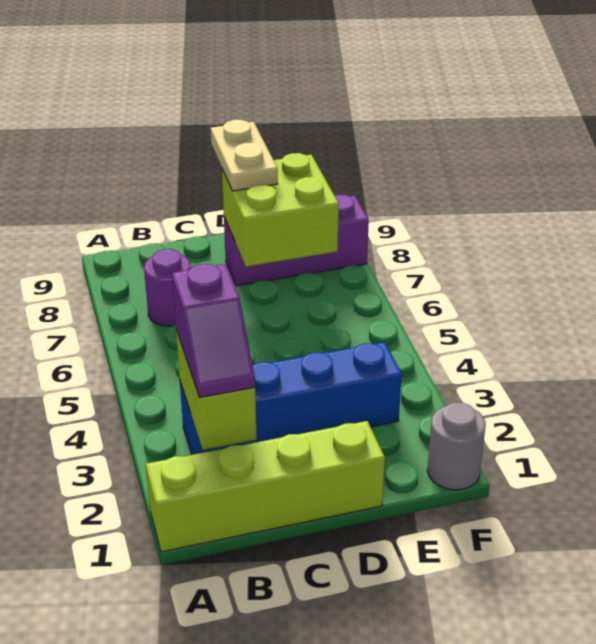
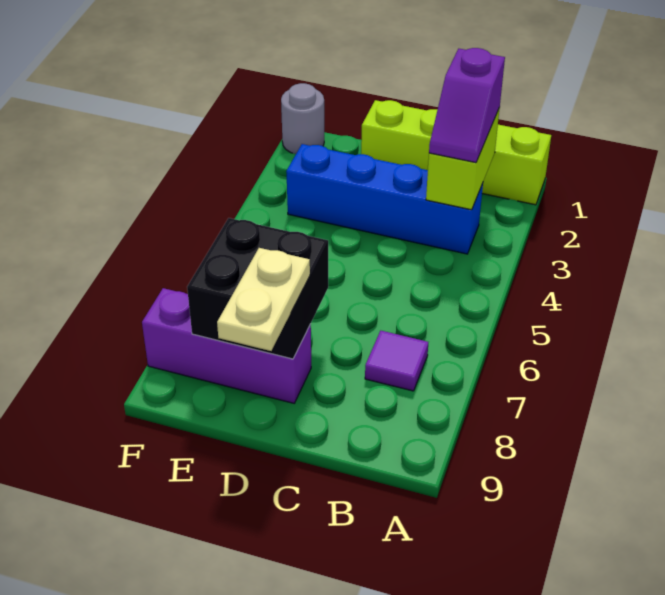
purple slope B2:B3 level 3 top 3 -> purple slope B2:B3 level 3 top 2
purple round brick B7 level 1 -> purple tile B7 level 1
lime brick D7:E8 level 2 -> black brick D7:E8 level 2

